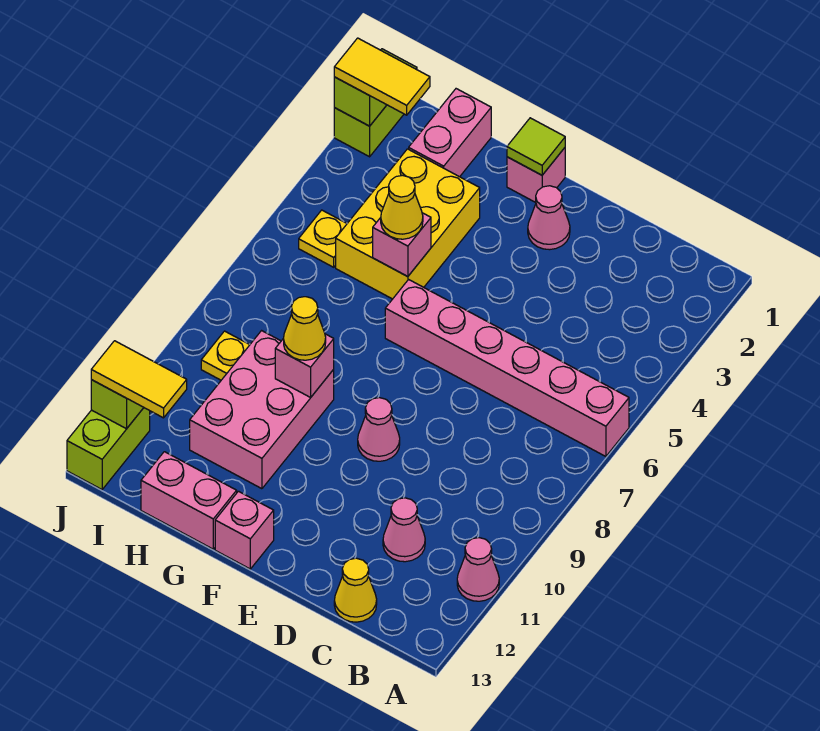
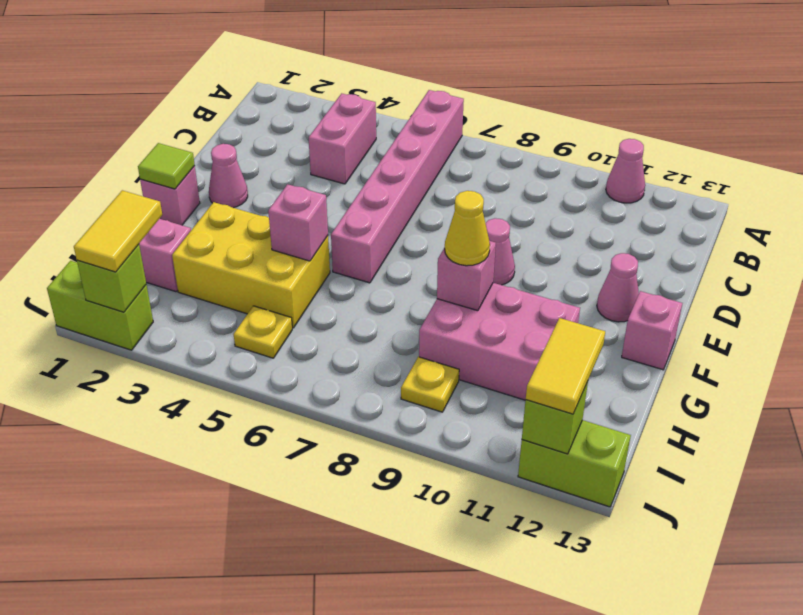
pink cone C11 level 1 -> pink cone E12 level 1
yellow cone C13 level 1 -> none
yellow cone G5 level 3 -> none
pink brick G13:H13 level 1 -> pink brick B4:C4 level 1

